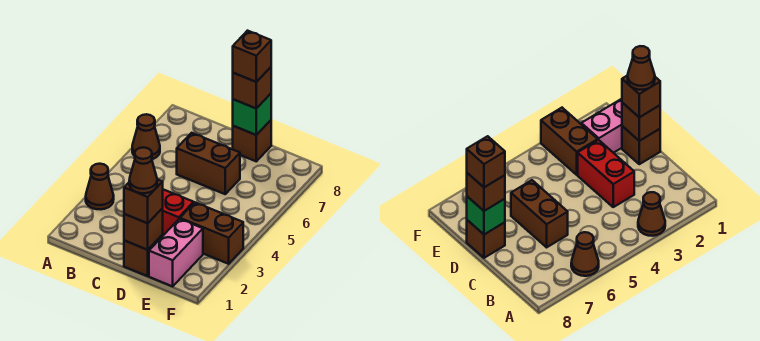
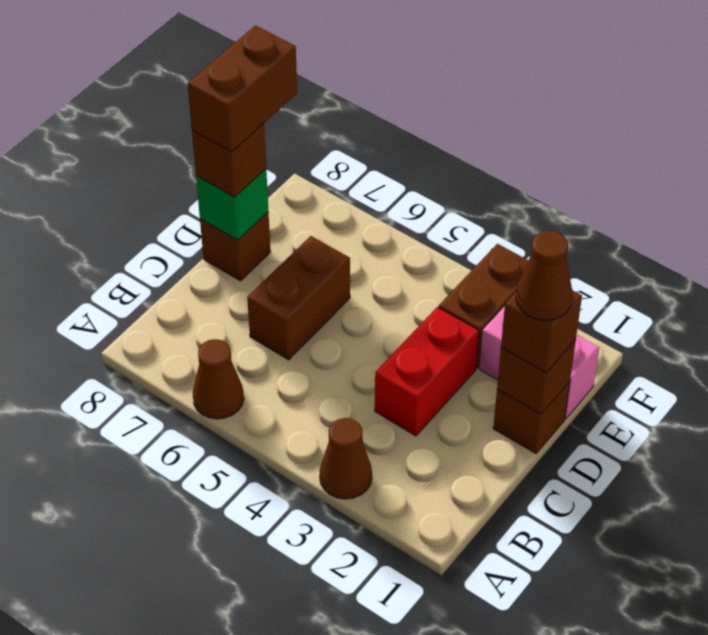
brown brick D8 level 4 -> brown brick D8:E8 level 4

